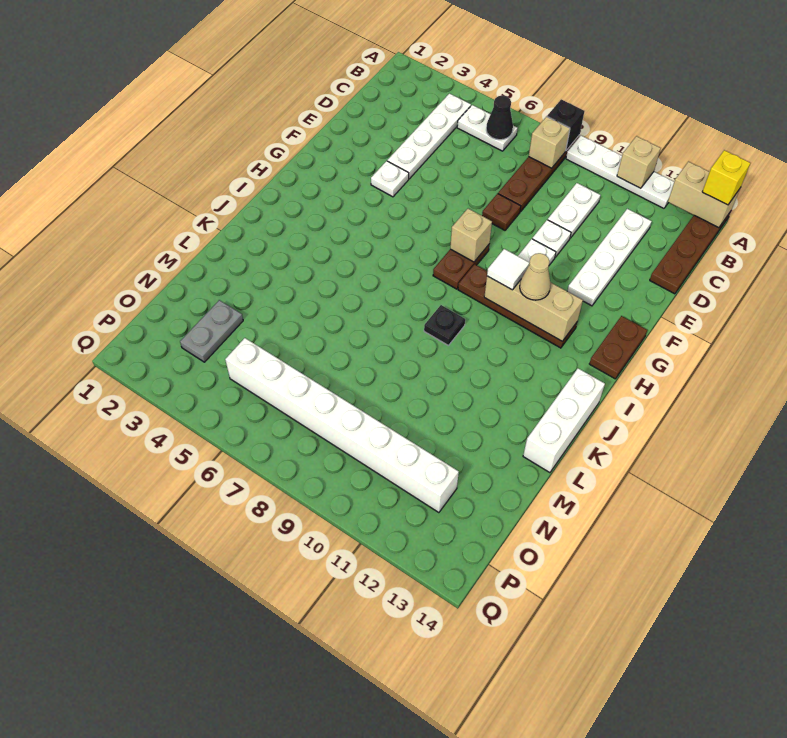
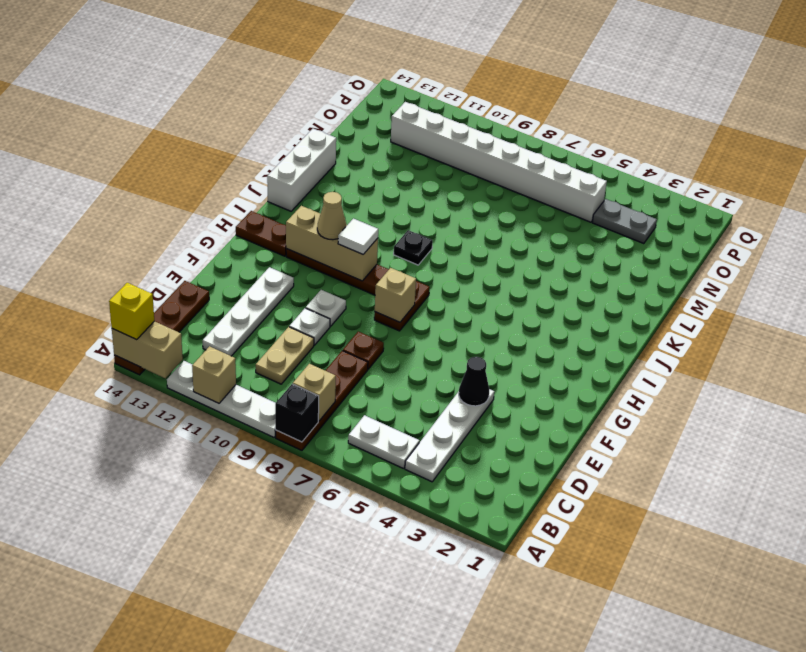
black cone B6 level 2 -> black cone E4 level 2
white plate C10:D10 level 1 -> tan plate C10:D10 level 1
white plate F4 level 1 -> none
brown plate G14:H14 level 1 -> brown plate H13:H14 level 1
grey plate N3:O3 level 1 -> grey plate O3:O4 level 1

